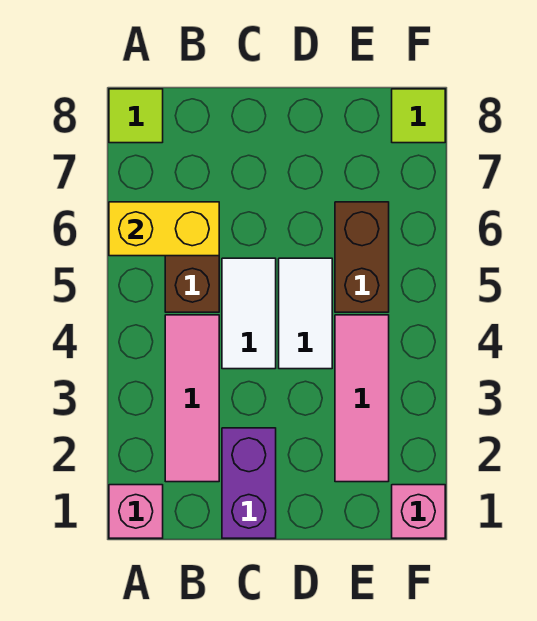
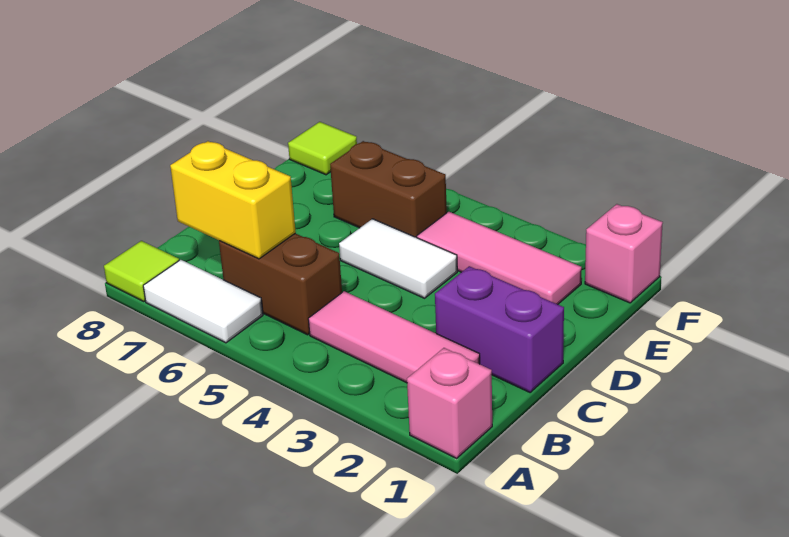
yellow brick A6:B6 level 2 -> yellow brick B6:B7 level 2
white tile C4:C5 level 1 -> white tile A6:A7 level 1

